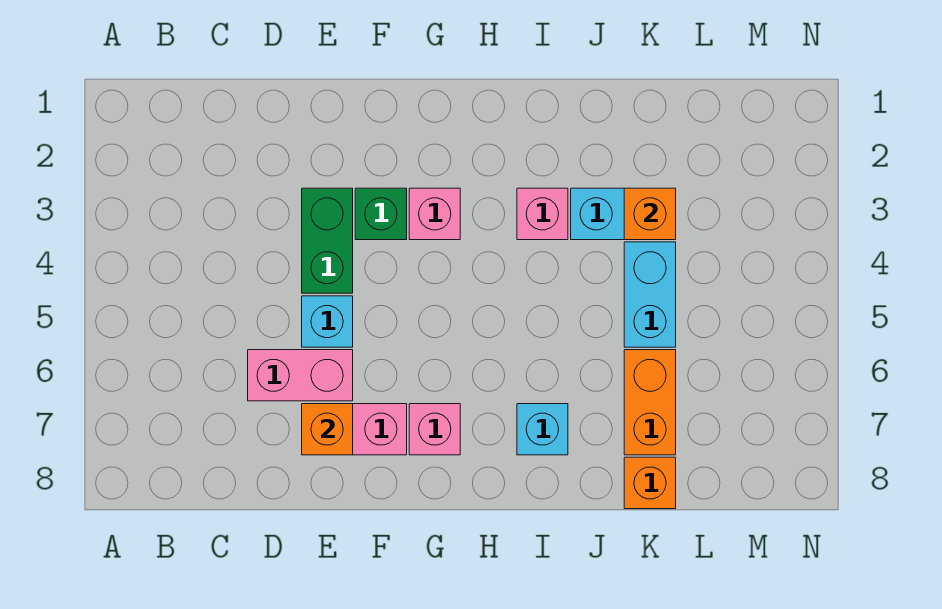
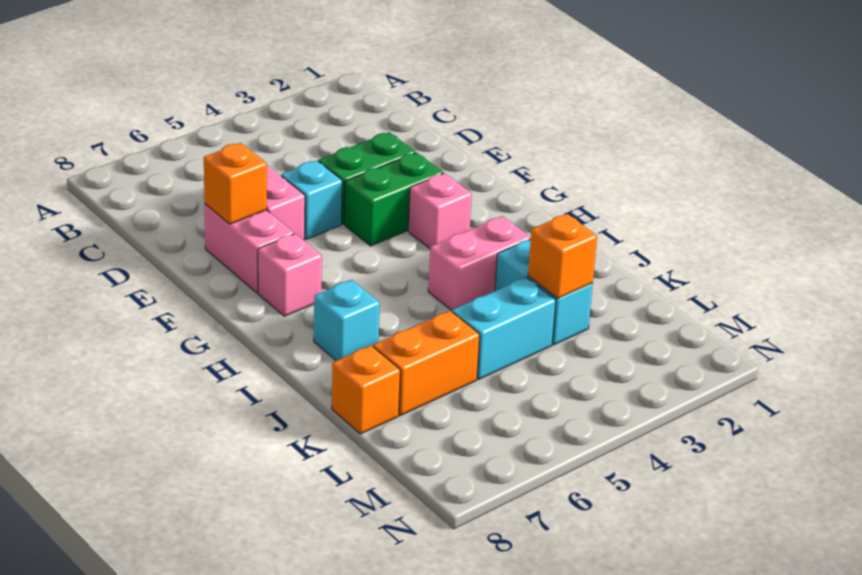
green brick F3 level 1 -> green brick F3:F4 level 1
pink brick I3 level 1 -> pink brick I3:I4 level 1

